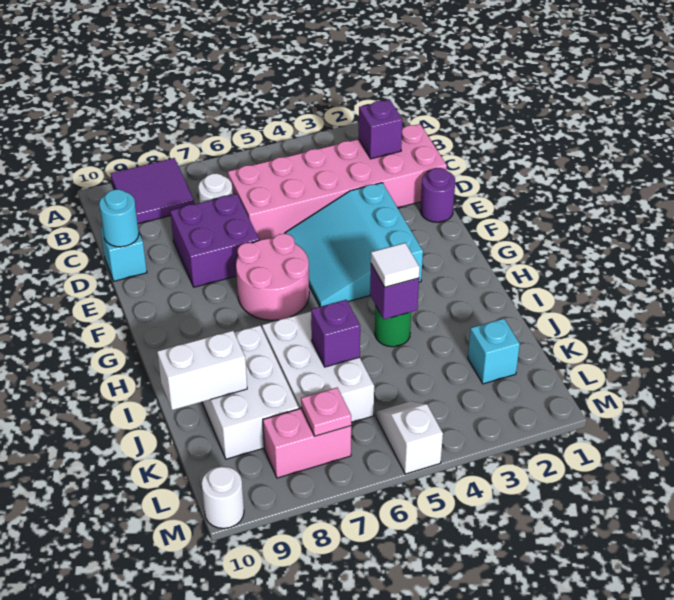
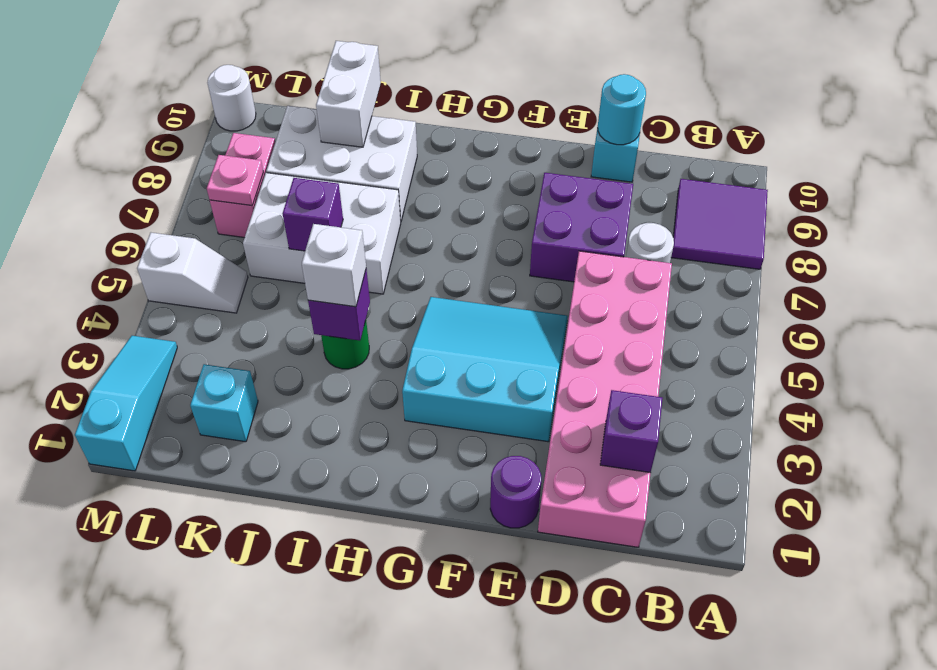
pink round brick F6:G7 level 1 -> none
white tile I4 level 3 -> white brick I4 level 3
none -> cyan slope M1:M3 level 1 top 1

